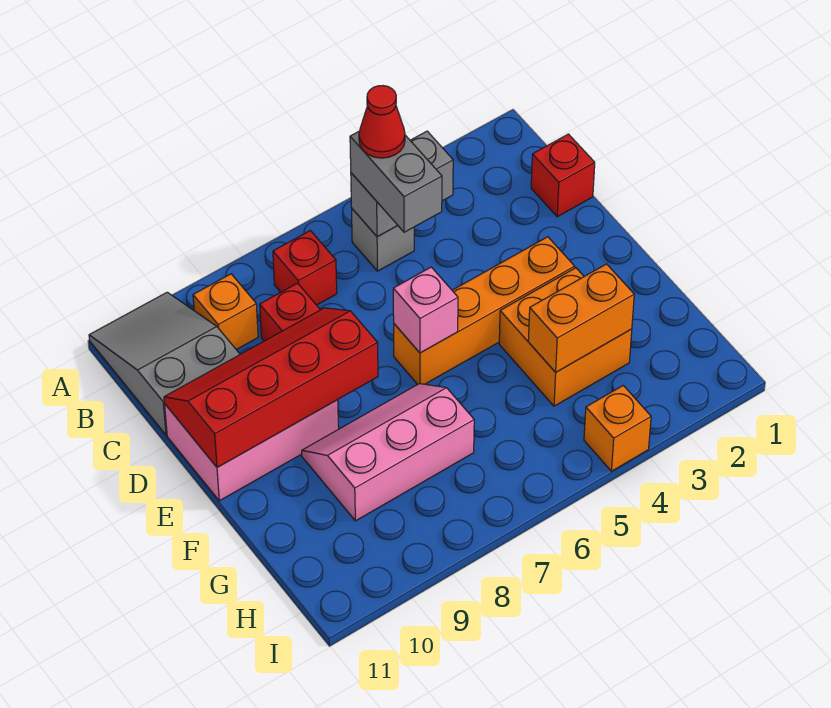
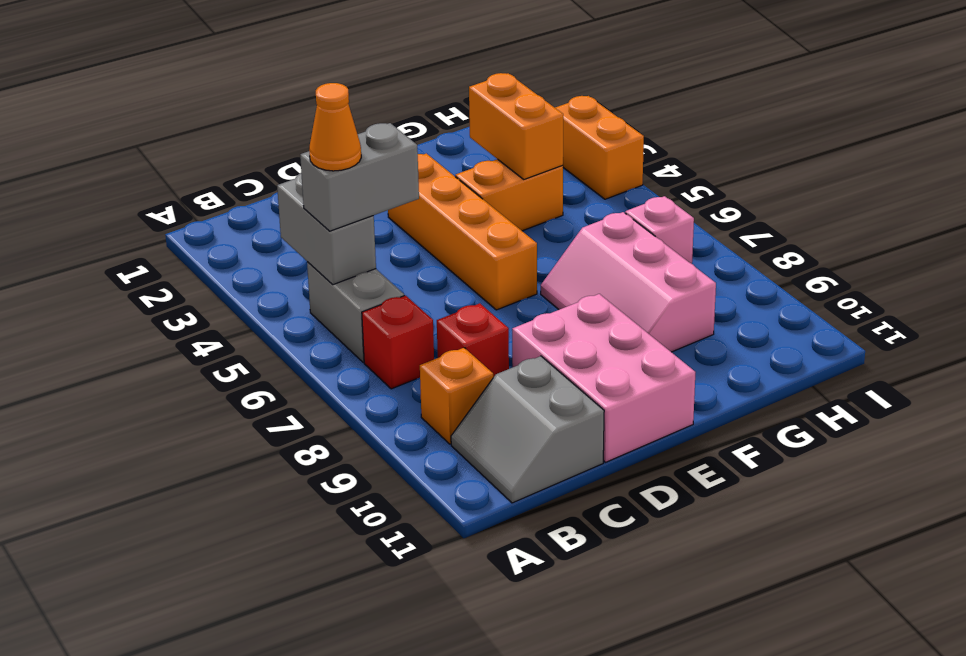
grey slope A10:C11 level 1 top C -> grey slope B10:C11 level 1 top C
grey brick B5 level 1 -> grey brick B5:B6 level 1
red cone B5 level 4 -> orange cone B5 level 4
red brick C1 level 1 -> none
red slope D8:E11 level 2 top E -> none
pink brick E6 level 2 -> pink brick H7 level 1
orange brick F3:G4 level 1 -> orange brick F4:G4 level 1
orange brick I4 level 1 -> orange brick I3:I4 level 1

